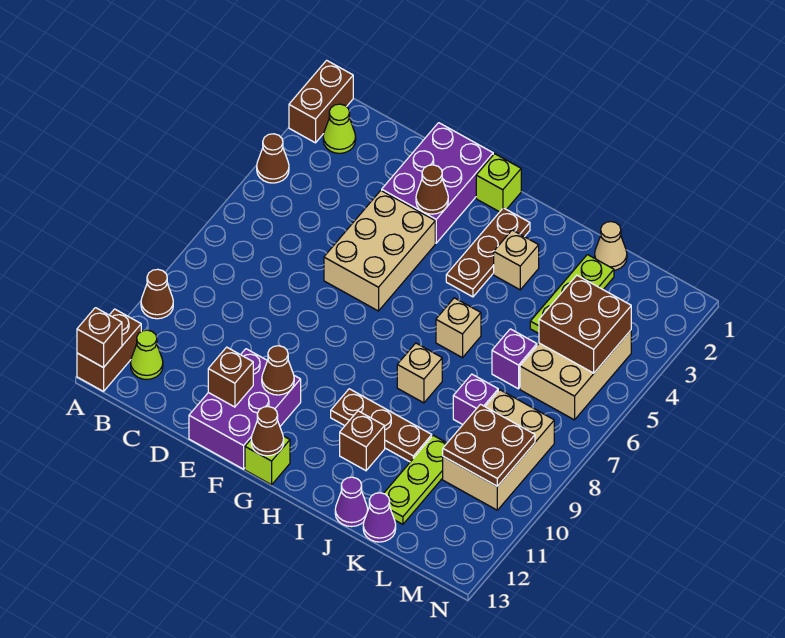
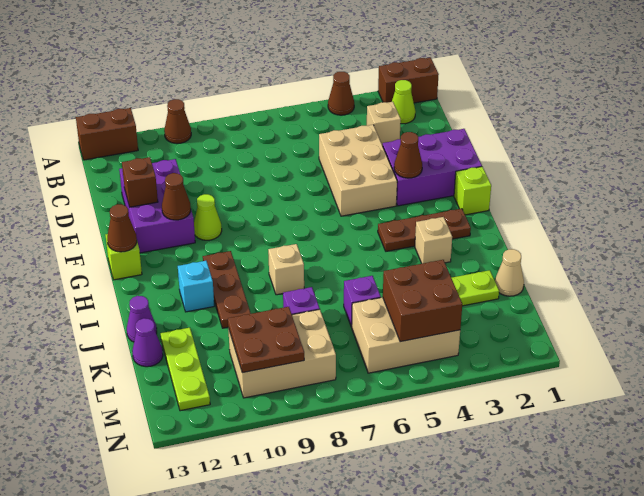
brown brick A13 level 2 -> none
lime cone B12 level 1 -> lime cone F10 level 1
tan brick E4:F6 level 1 -> tan brick D4:F5 level 1
purple brick E11:F13 level 1 -> purple brick D11:F12 level 1
tan brick I6 level 1 -> tan brick C3 level 1
brown brick I11 level 1 -> cyan brick I11 level 1
lime plate K10:K12 level 1 -> lime plate K12:M12 level 1

